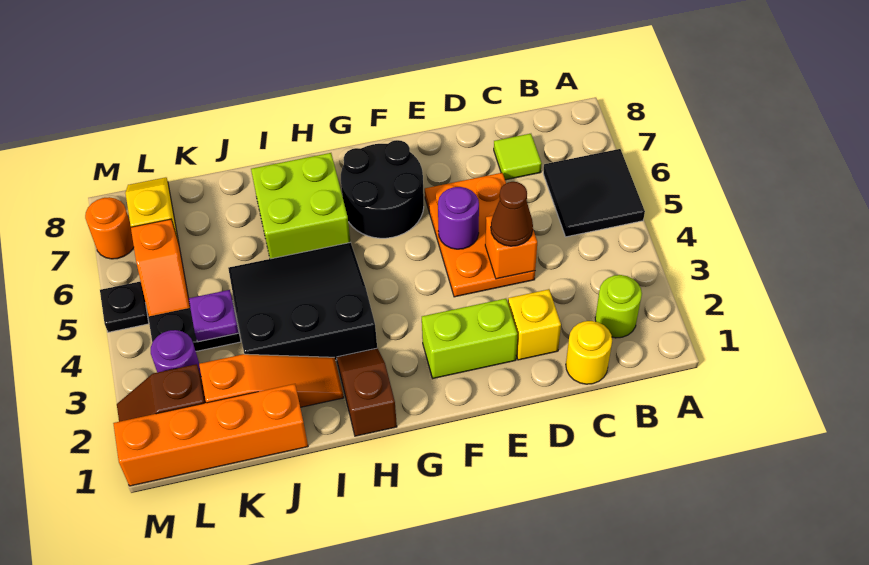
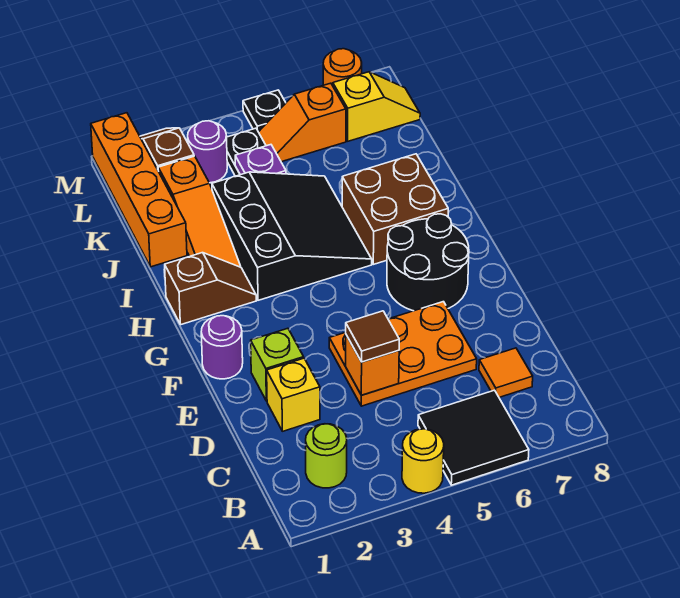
yellow round brick C1 level 1 -> yellow round brick A4 level 1
lime tile C7 level 1 -> orange tile C7 level 1
brown cone D4 level 3 -> brown tile D4 level 3
lime brick E2:F2 level 1 -> lime brick E2 level 1
purple round brick E5 level 2 -> purple round brick F1 level 1
lime brick H6:I7 level 1 -> brown brick H6:I7 level 1

